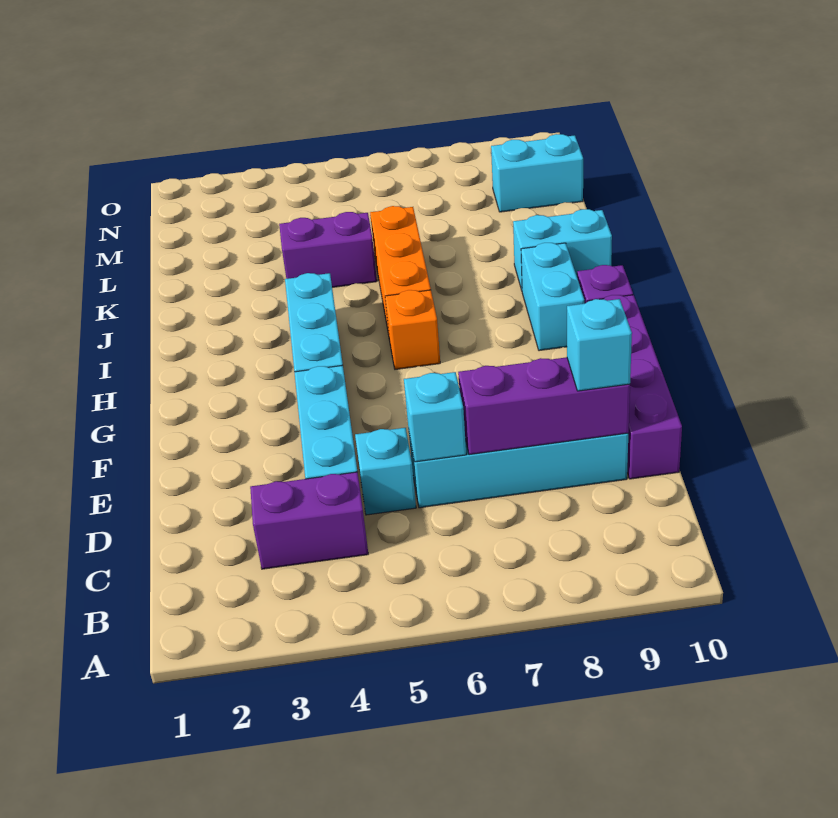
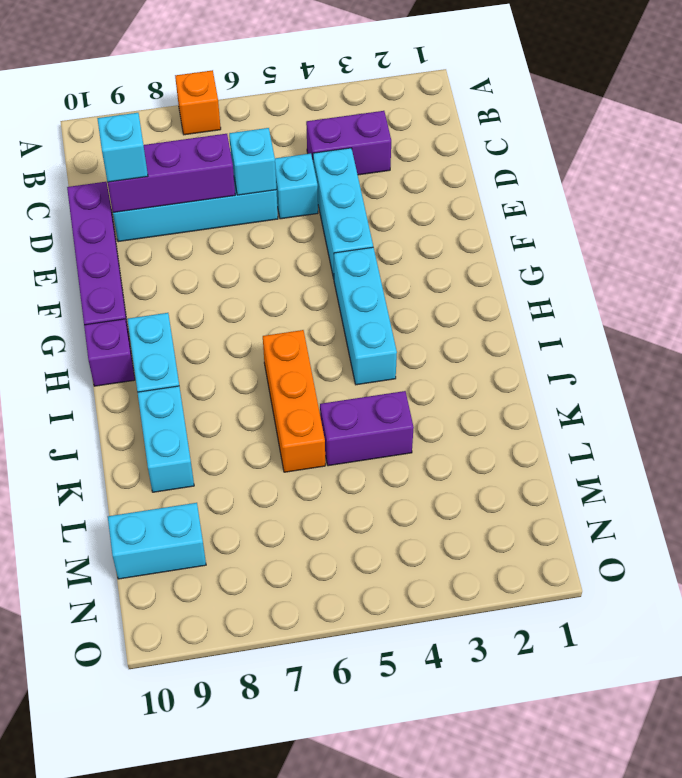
orange brick H6 level 1 -> orange brick A7 level 1
cyan brick J9:J10 level 1 -> cyan brick J9:K9 level 1

